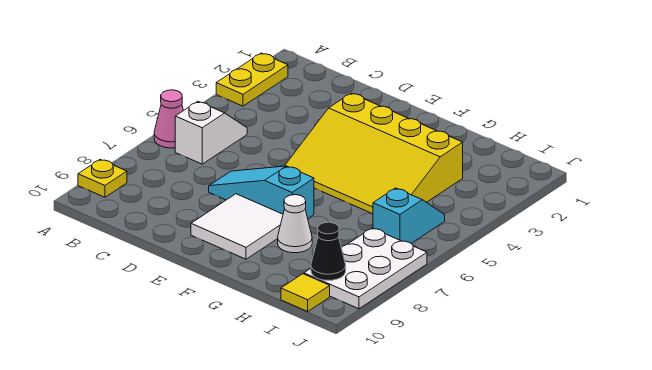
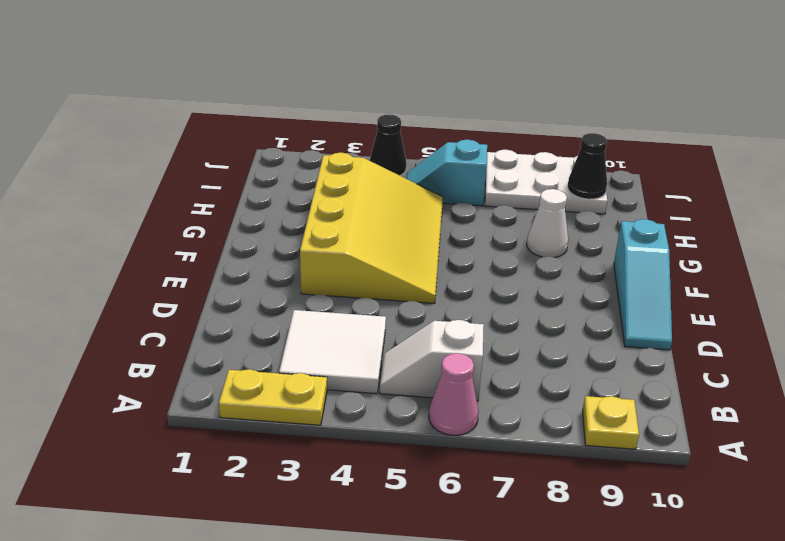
cyan slope D7:F7 level 1 top F -> cyan slope D10:F10 level 1 top F
white tile E8:F9 level 1 -> white tile B3:C4 level 1
yellow tile I10 level 1 -> none
none -> black cone J4 level 1

